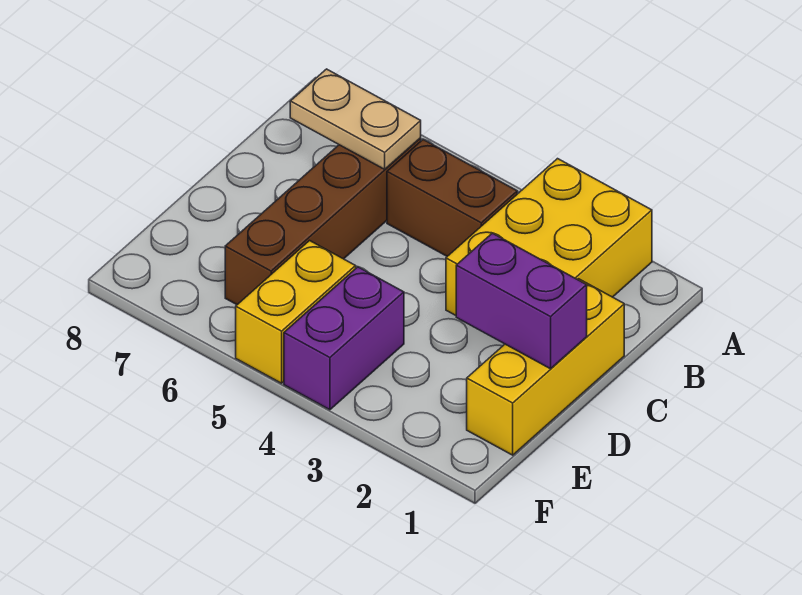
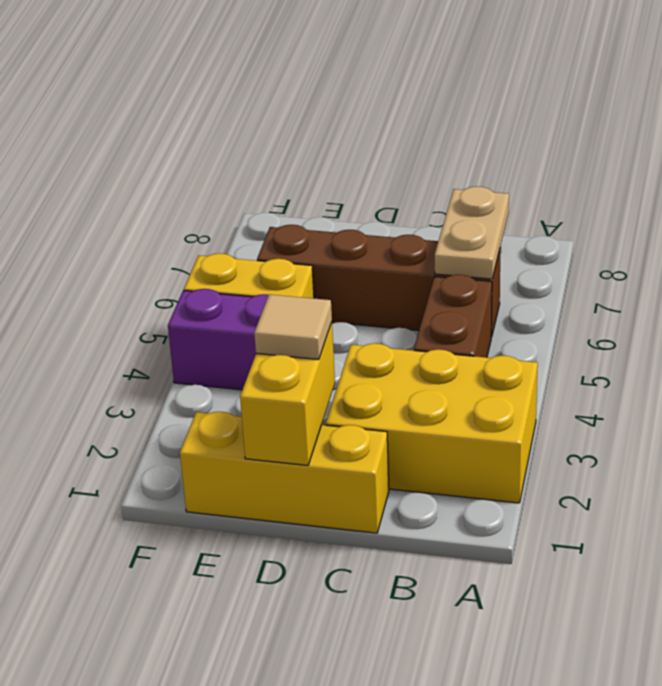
purple brick D1:D2 level 2 -> yellow brick D1:D2 level 2
none -> tan tile D2 level 3

